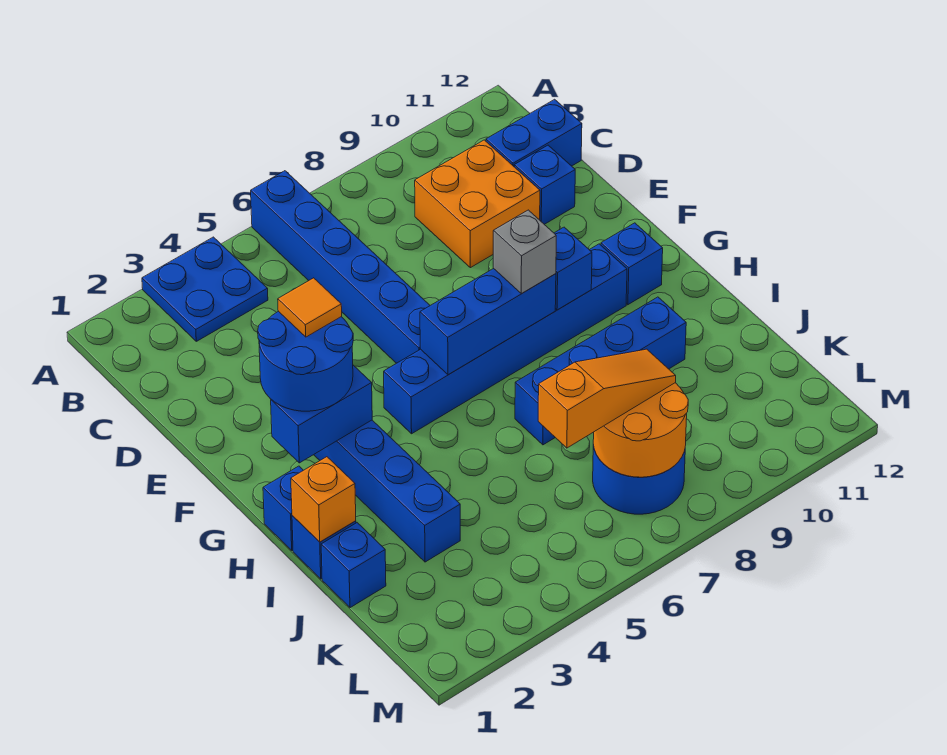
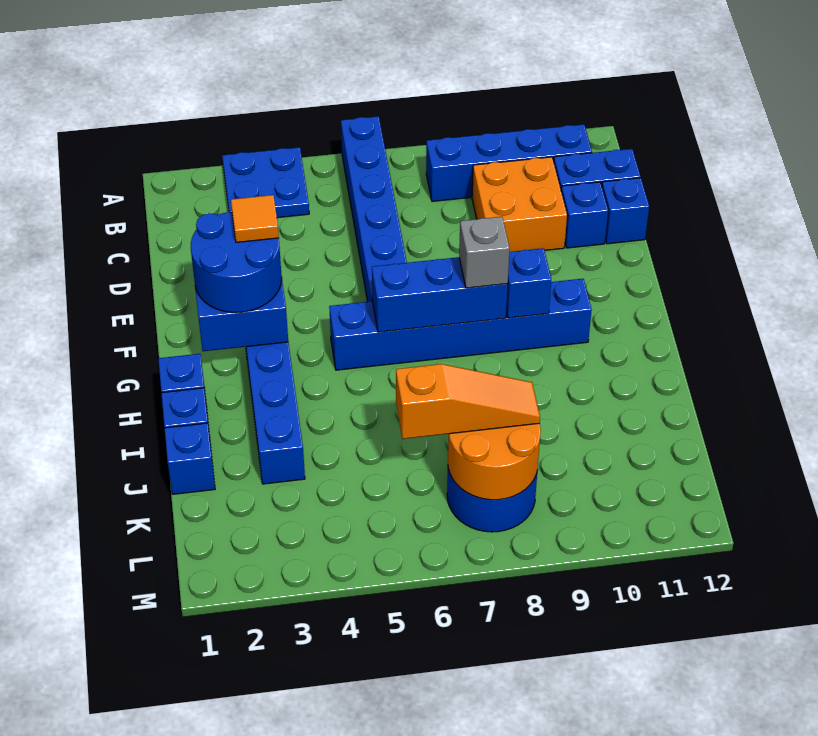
blue brick G11 level 1 -> blue brick D12 level 1
orange brick I1 level 2 -> none
blue brick I7:I10 level 1 -> blue brick B8:B11 level 1

